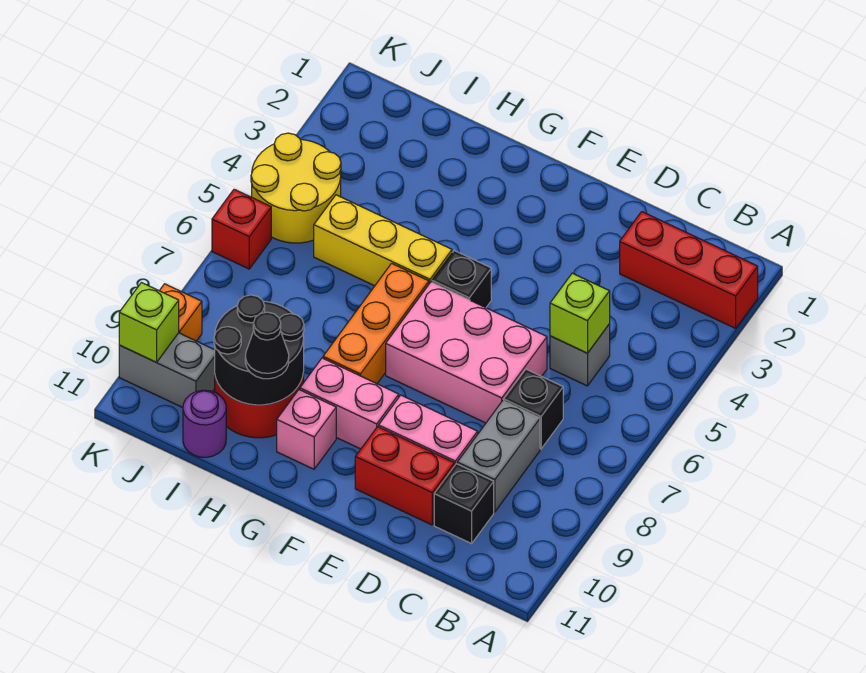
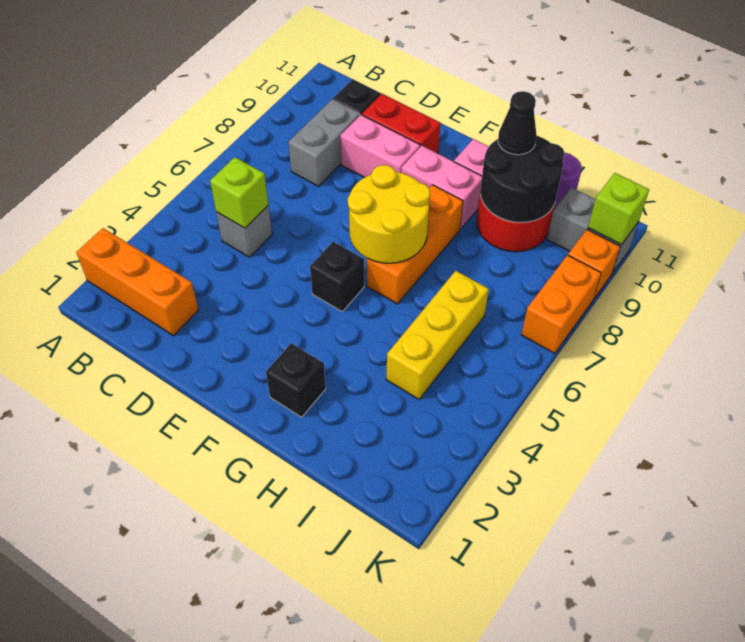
red brick A2:C2 level 1 -> orange brick A2:C2 level 1
black brick C7 level 1 -> black brick G2 level 1
pink brick D6:F7 level 1 -> none
yellow brick G5:I5 level 1 -> yellow brick I4:I6 level 1
yellow round brick J4:K5 level 1 -> yellow round brick F6:G7 level 2
red brick K6 level 1 -> none
none -> orange brick K7:K8 level 1

